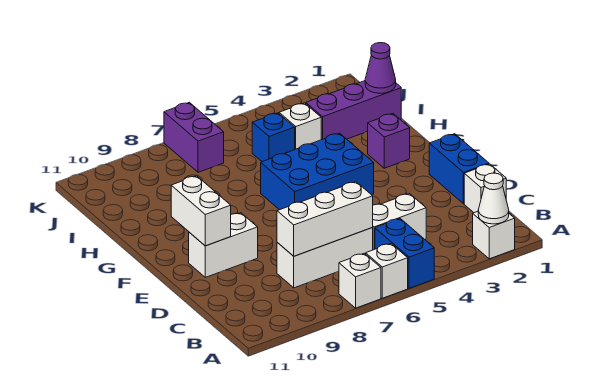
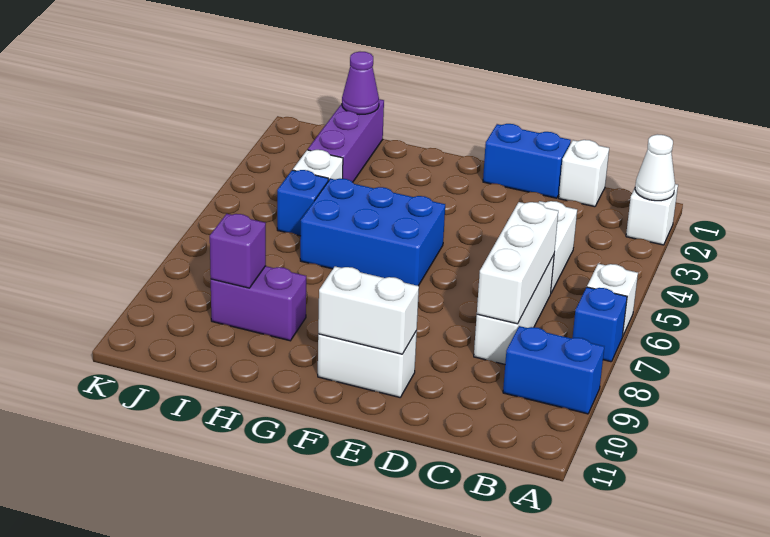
blue brick A5:B5 level 1 -> blue brick A9:B9 level 1
white brick A7 level 1 -> blue brick A7 level 1
white brick E9:E10 level 1 -> white brick E10:F10 level 1
blue brick F4:G6 level 1 -> blue brick F5:H6 level 1
purple brick G2 level 1 -> purple brick I9 level 2
purple brick J7:K7 level 1 -> purple brick H9:I9 level 1

